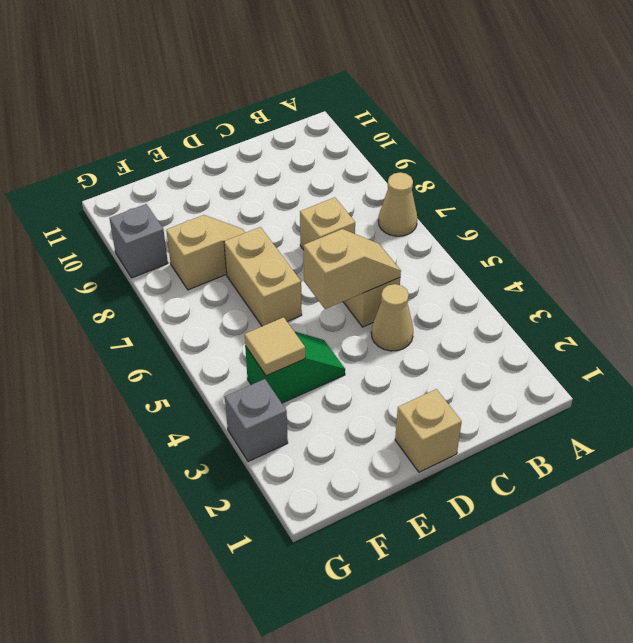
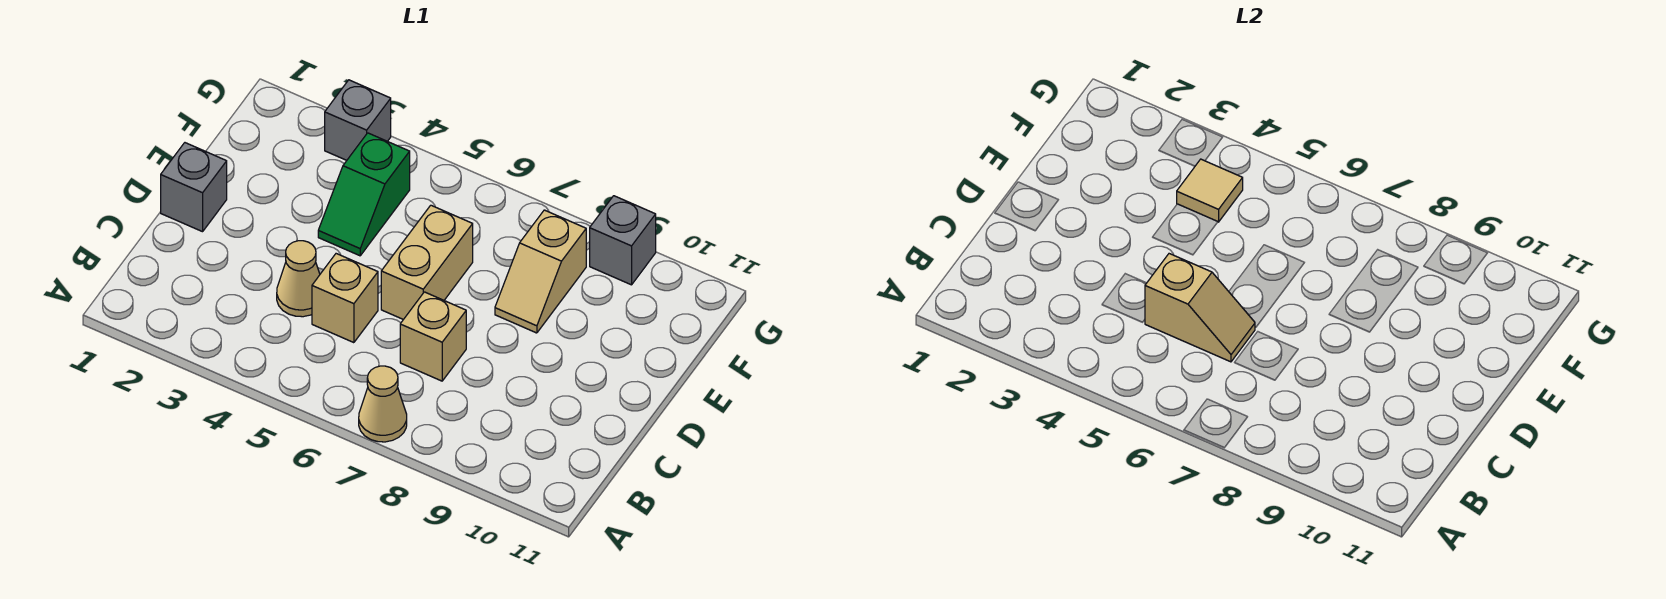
tan slope C5:D5 level 2 top D -> tan slope C5:C6 level 2 top 5
tan brick D1 level 1 -> grey brick D1 level 1
tan brick E6:E7 level 1 -> tan brick D6:E6 level 1

